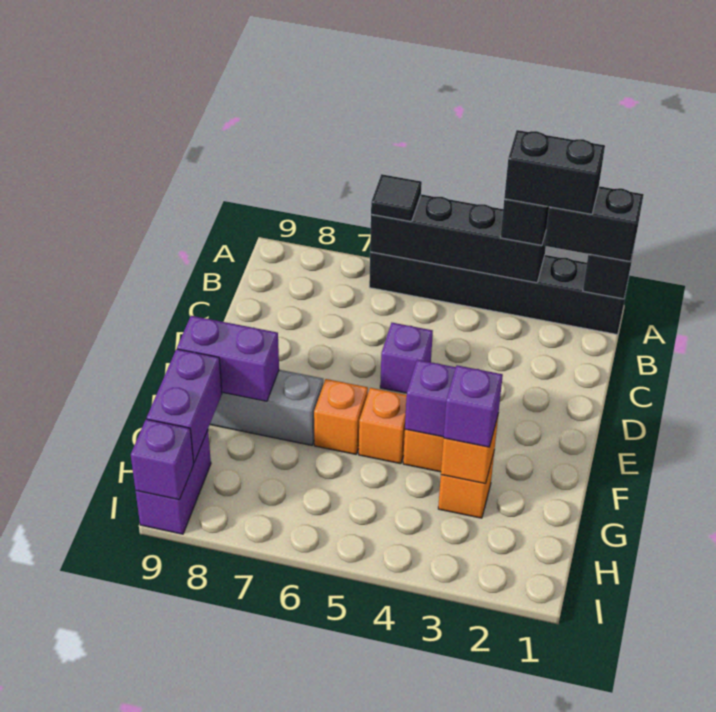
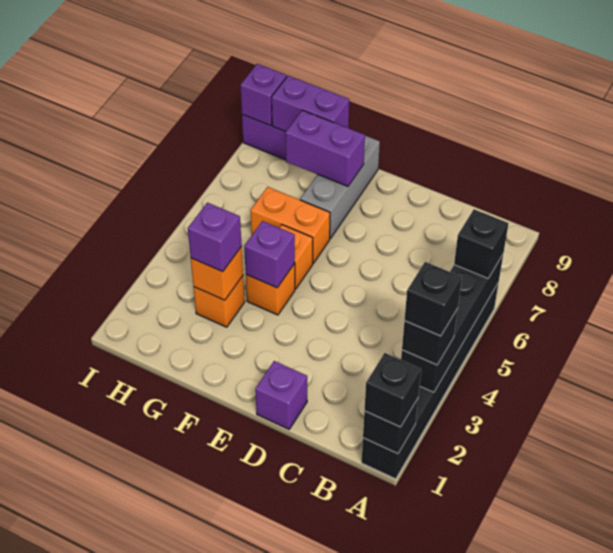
black brick A1:A2 level 3 -> black brick A1 level 3
black brick A2:A3 level 4 -> black brick A3 level 4
black tile A6 level 3 -> black brick A6 level 3
purple brick D5 level 1 -> purple brick D1 level 1
orange brick F6 level 1 -> orange brick F6:G6 level 1
purple brick F8:F9 level 2 -> purple brick F8:G8 level 2

